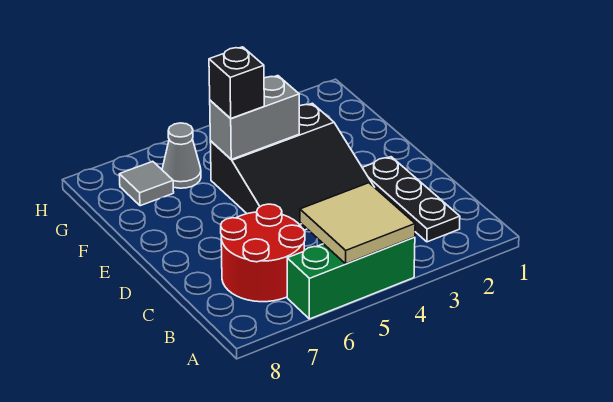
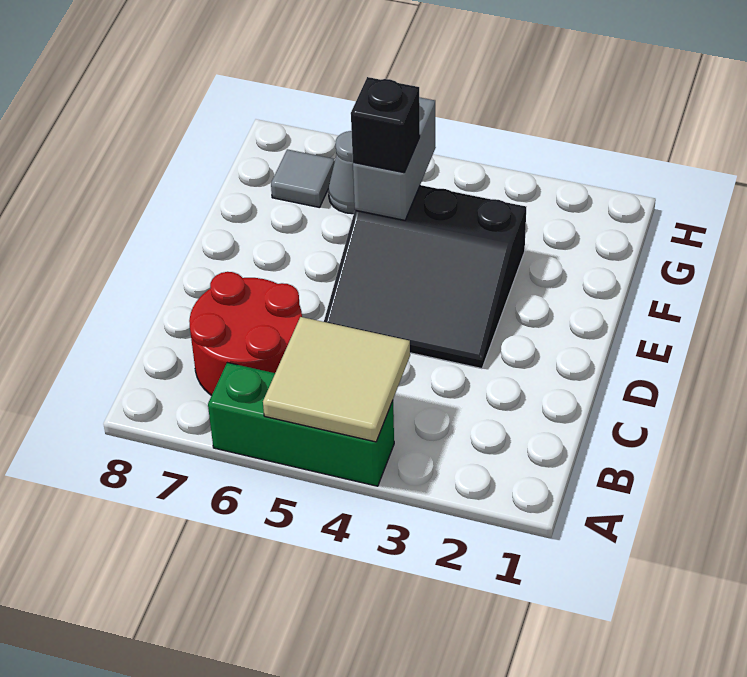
black plate B2:D2 level 1 -> none
grey brick F4:F5 level 2 -> grey brick F5:G5 level 2

